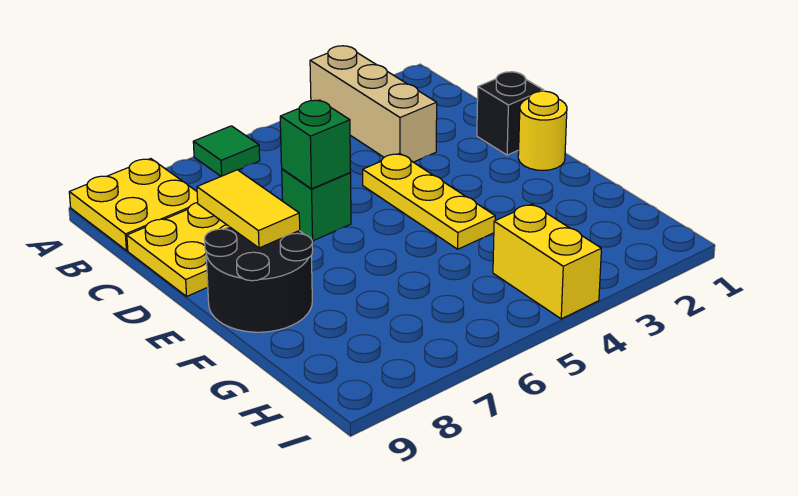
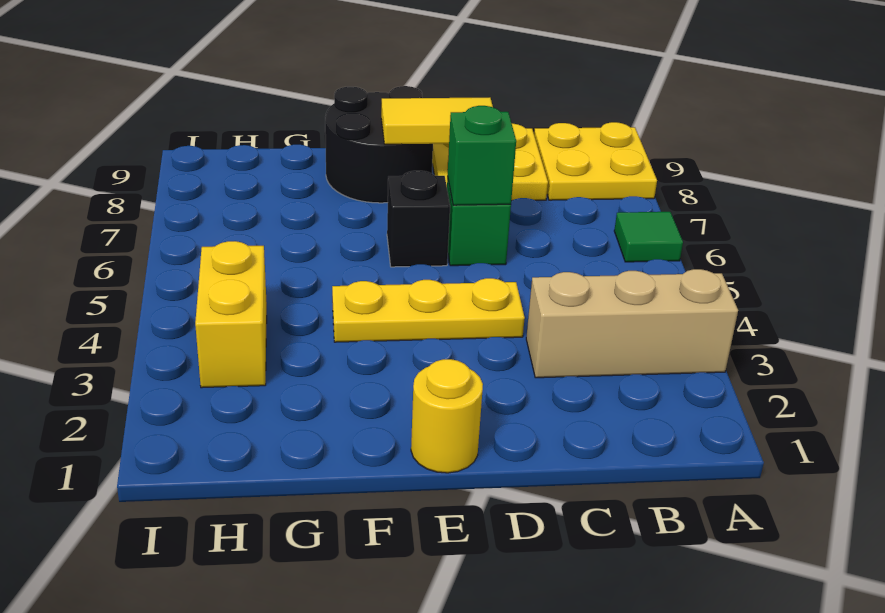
black brick D1 level 1 -> black brick E6 level 1
yellow brick H4:I4 level 1 -> yellow brick H3:H4 level 1

